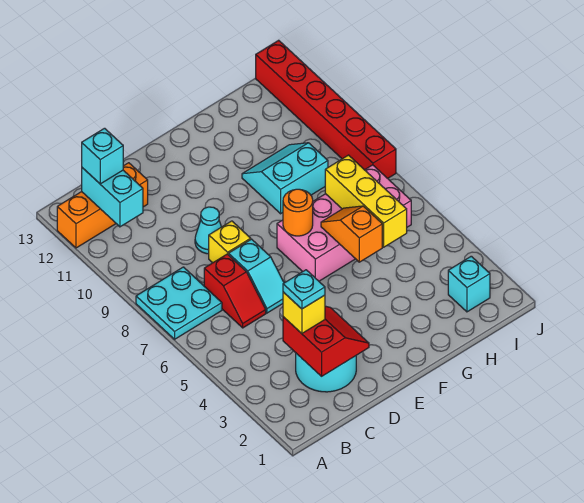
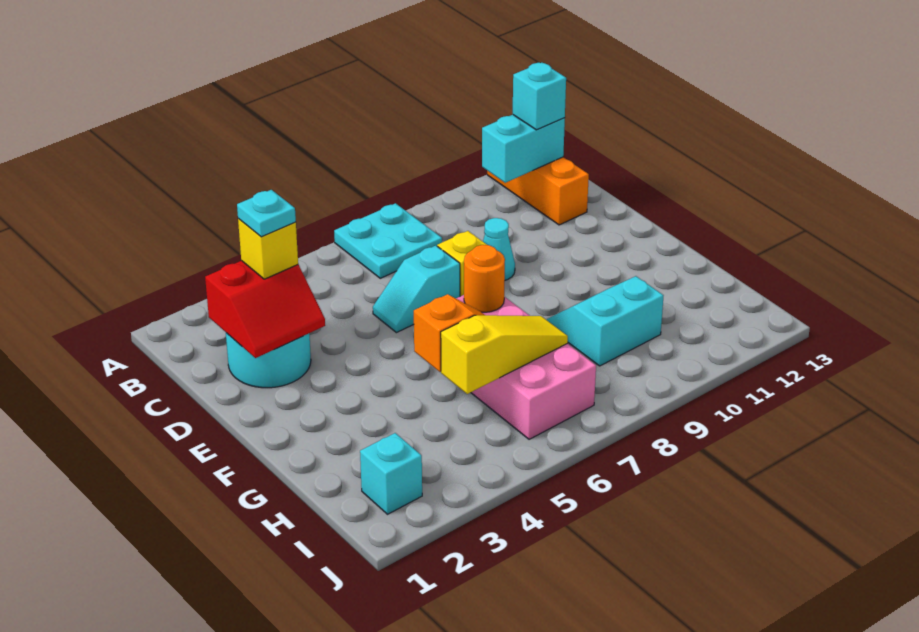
red slope C6:C7 level 1 top 7 -> none
cyan slope G9:H10 level 1 top 9 -> cyan slope G9:H10 level 1 top H
yellow brick H5:H7 level 2 -> yellow slope H5:H7 level 2 top 5
red brick J8:J13 level 1 -> none

